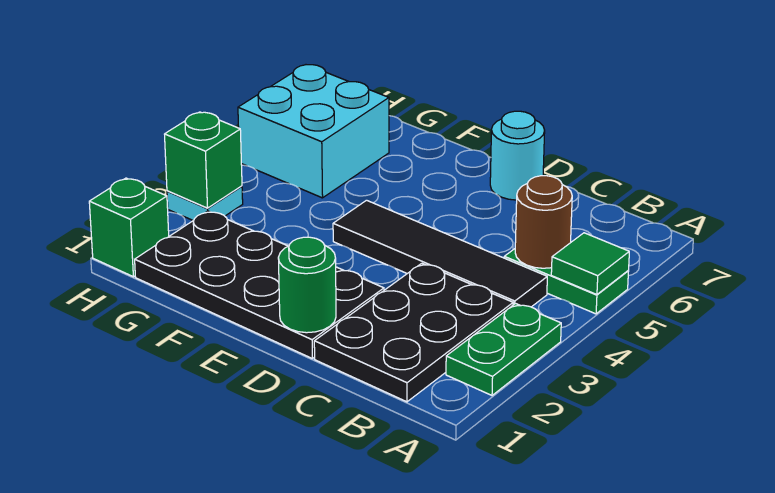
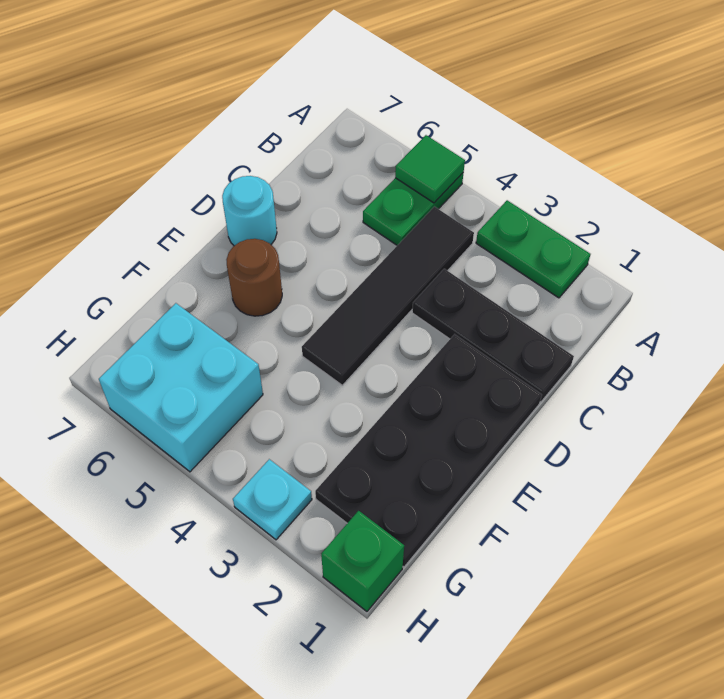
black plate B1:C3 level 1 -> black plate C1:C3 level 1
brown round brick B5 level 2 -> brown round brick E6 level 1
green round brick D1 level 2 -> none
green brick H3 level 2 -> none

